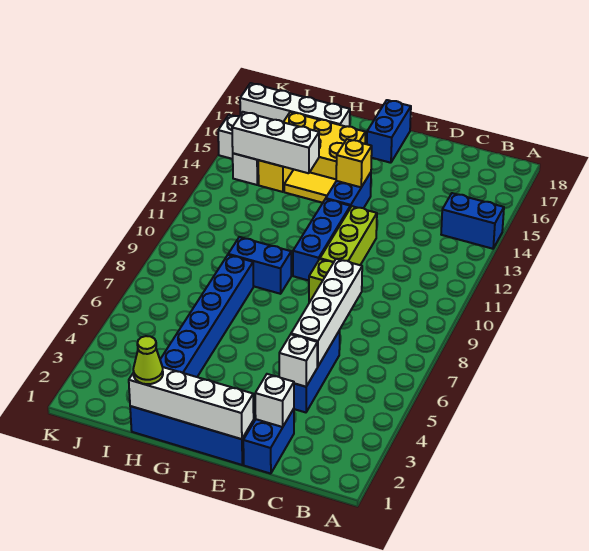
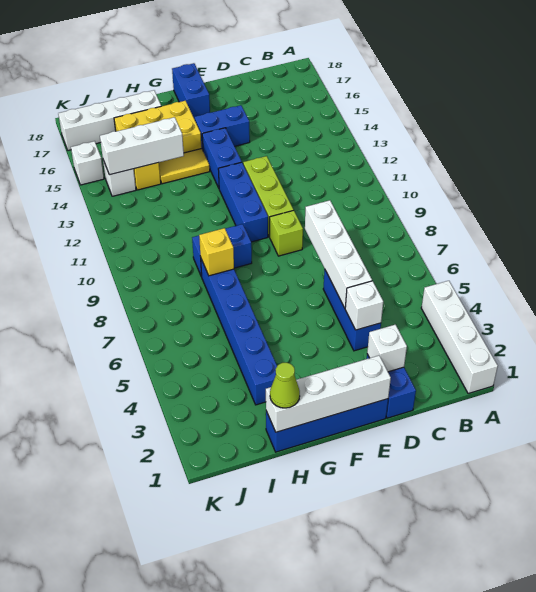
none -> white brick A1:A4 level 1
blue brick A14:B14 level 1 -> blue brick E15:F15 level 1
yellow brick F14 level 2 -> yellow brick H8 level 2

